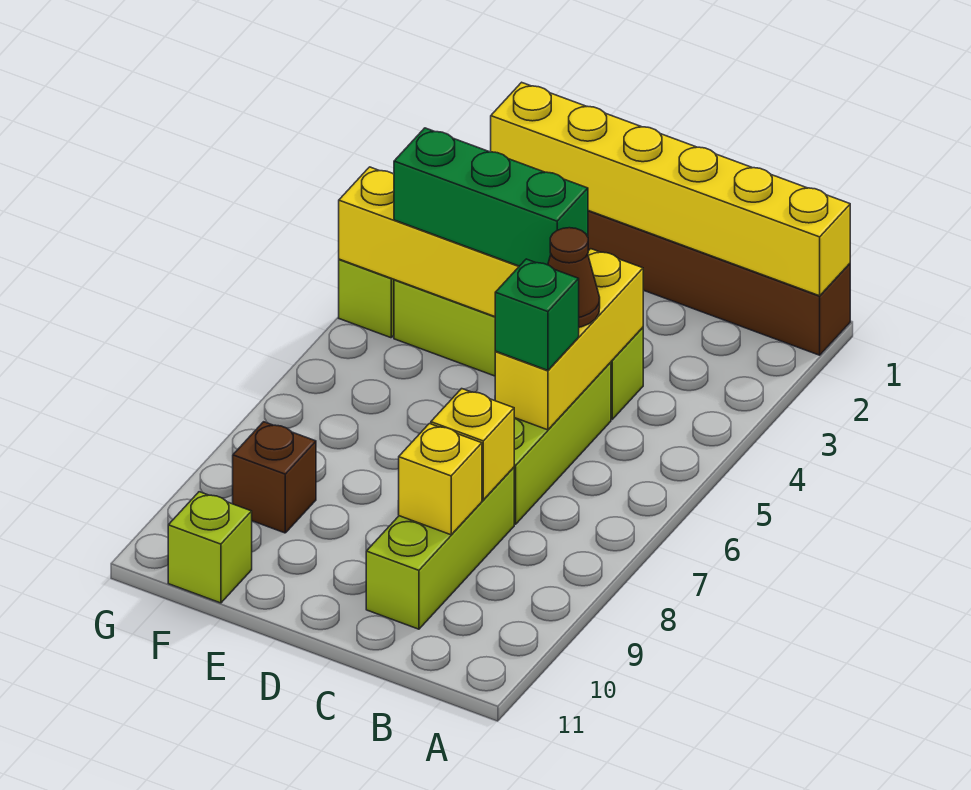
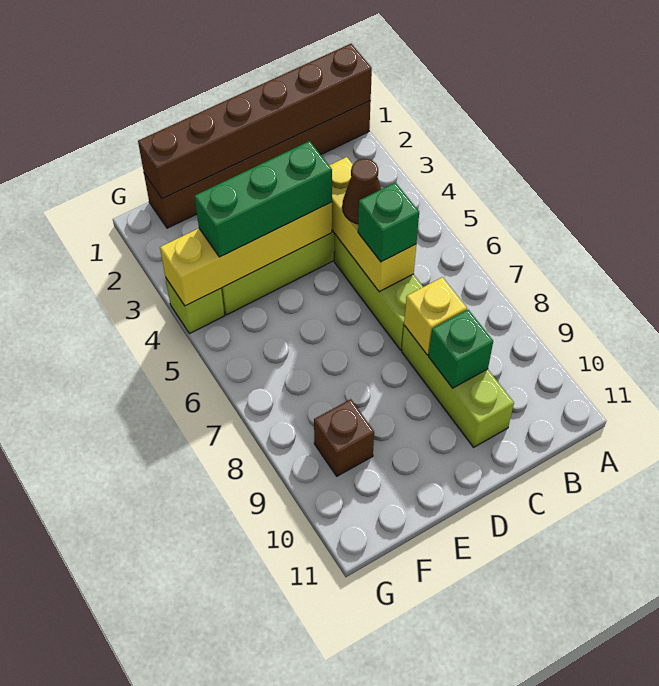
yellow brick A1:F1 level 2 -> brown brick A1:F1 level 2
yellow brick C9 level 2 -> green brick C9 level 2
lime brick F11 level 1 -> none

